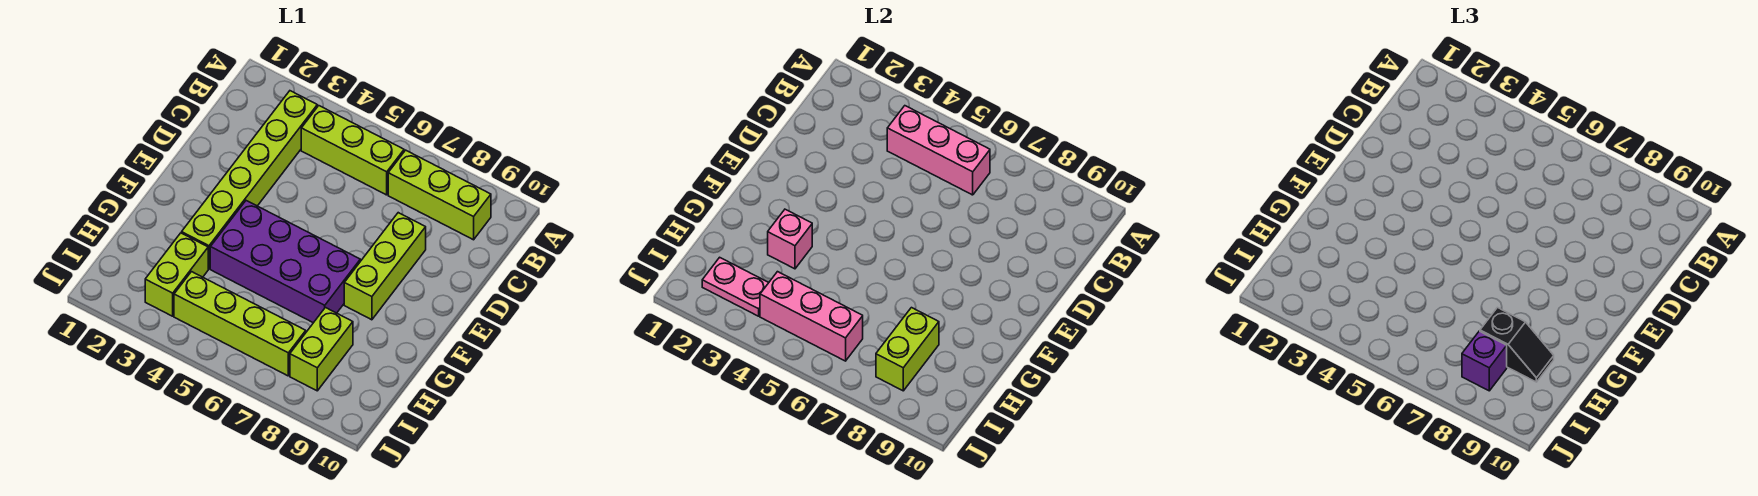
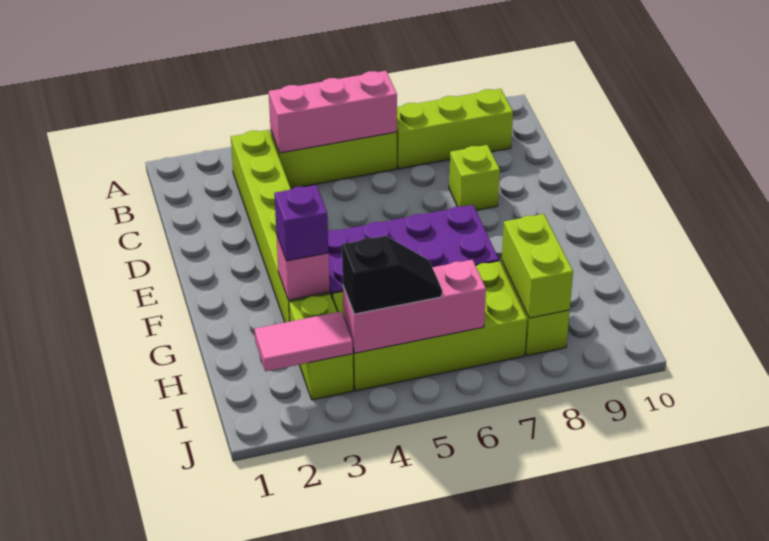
lime brick D8:F8 level 1 -> lime brick D8 level 1
black slope H8:H9 level 3 top 8 -> black slope I4:I5 level 3 top 4
pink plate I2:I3 level 2 -> pink tile I2:I3 level 2
lime brick I4:I7 level 1 -> lime brick H4:I7 level 1
purple brick I8 level 3 -> purple brick G3 level 3

